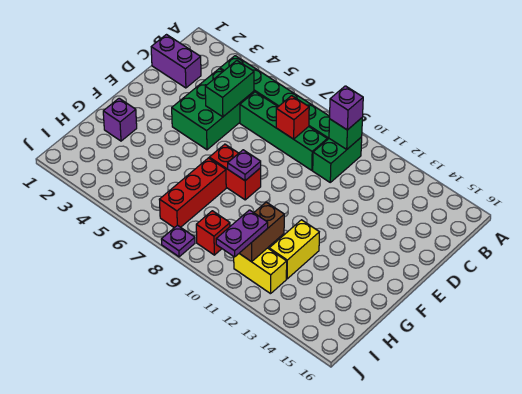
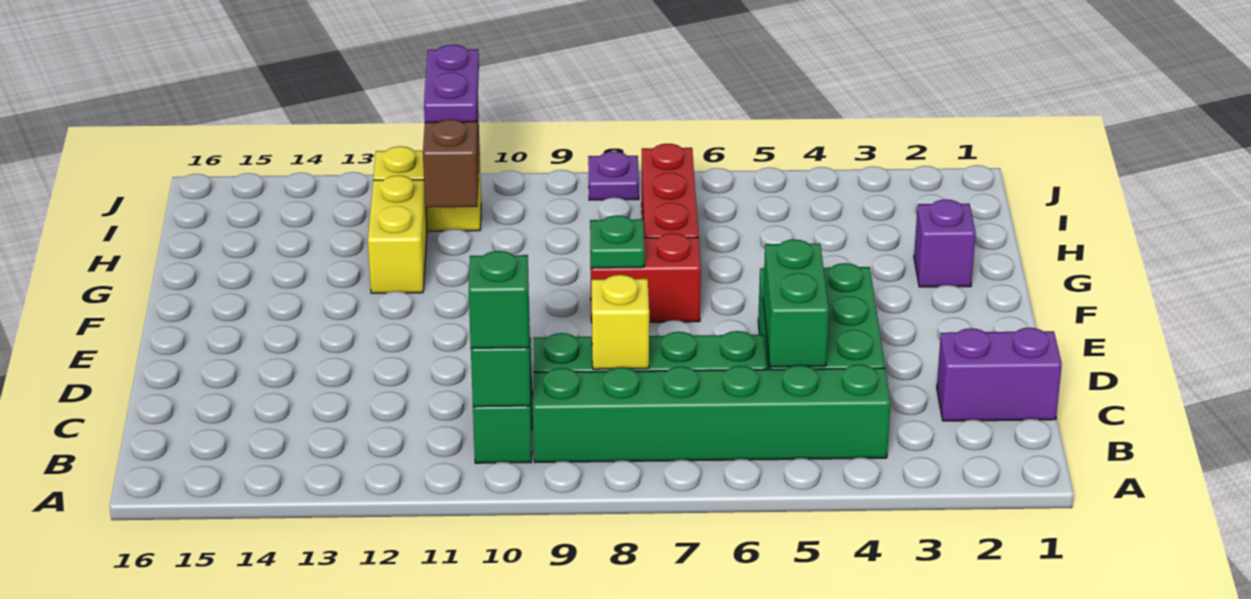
purple brick B10 level 3 -> green brick B10 level 3
red brick C8 level 2 -> yellow brick C8 level 2
purple plate F8 level 2 -> green plate F8 level 2
red brick I9 level 1 -> none

